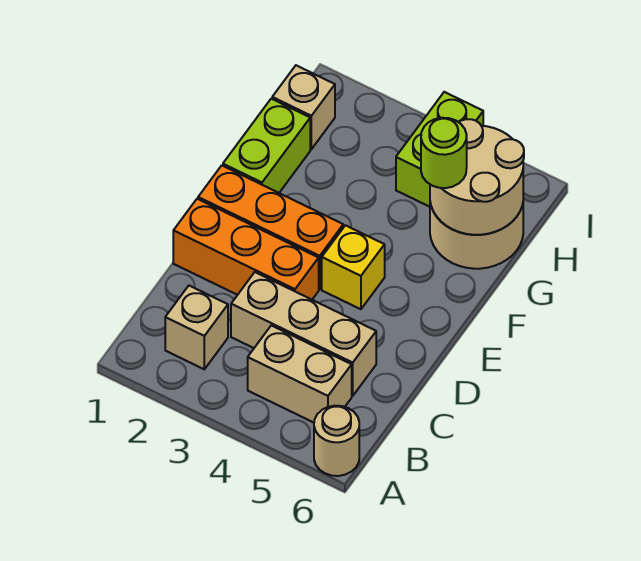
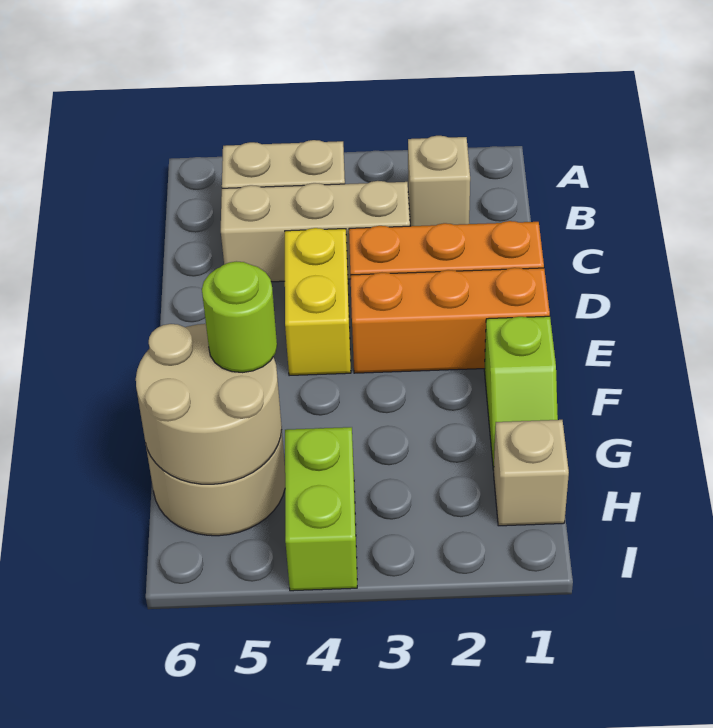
tan round brick A6 level 1 -> none
yellow brick E4 level 1 -> yellow brick D4:E4 level 1
lime brick F1:G1 level 1 -> lime slope F1:G1 level 1 top F

